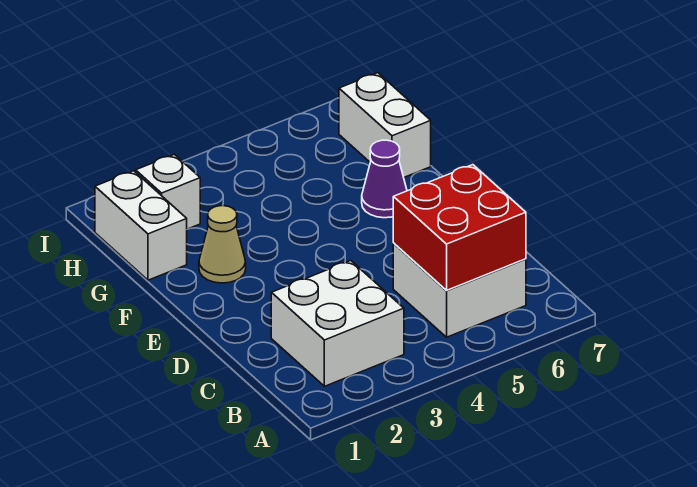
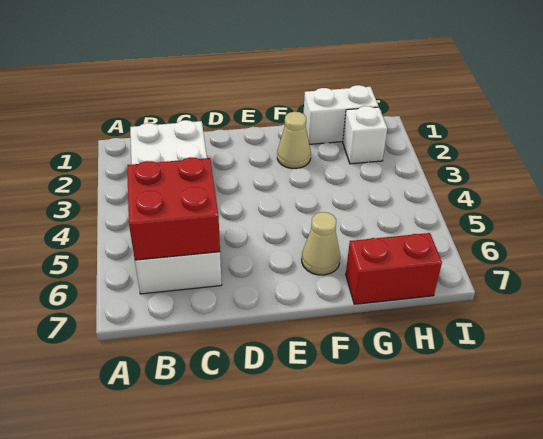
purple cone F6 level 1 -> tan cone F6 level 1
white brick G7:H7 level 1 -> red brick G7:H7 level 1

